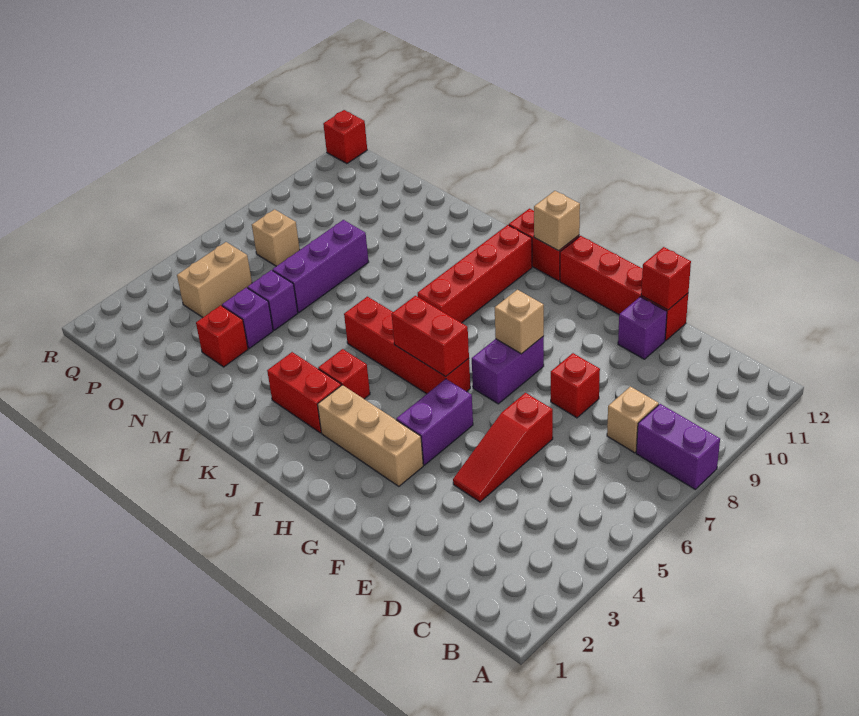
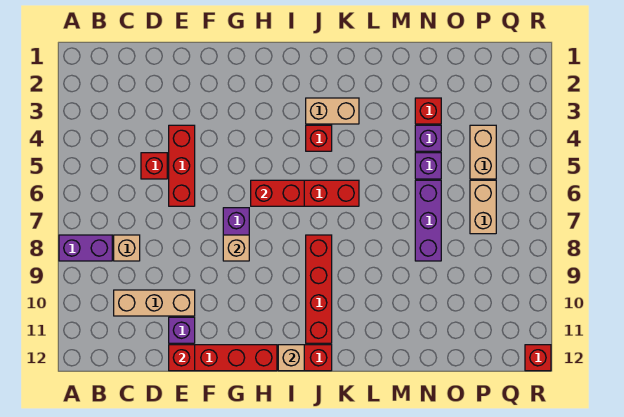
red slope E4:E6 level 1 top 6 -> red brick E4:E6 level 1
red brick E8 level 1 -> red brick D5 level 1
tan brick G3:I3 level 1 -> tan brick C10:E10 level 1
purple brick G4:G5 level 1 -> none
red brick J3:K3 level 1 -> tan brick J3:K3 level 1
tan brick P7 level 1 -> tan brick P6:P7 level 1

